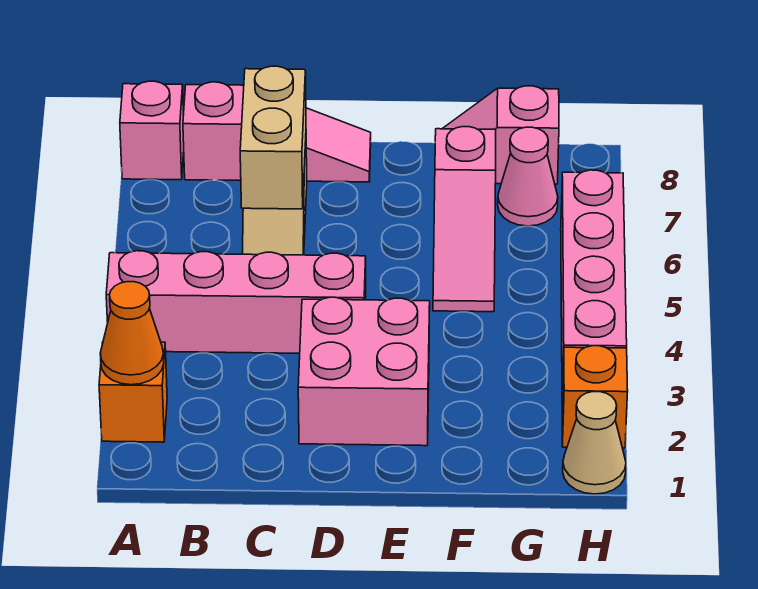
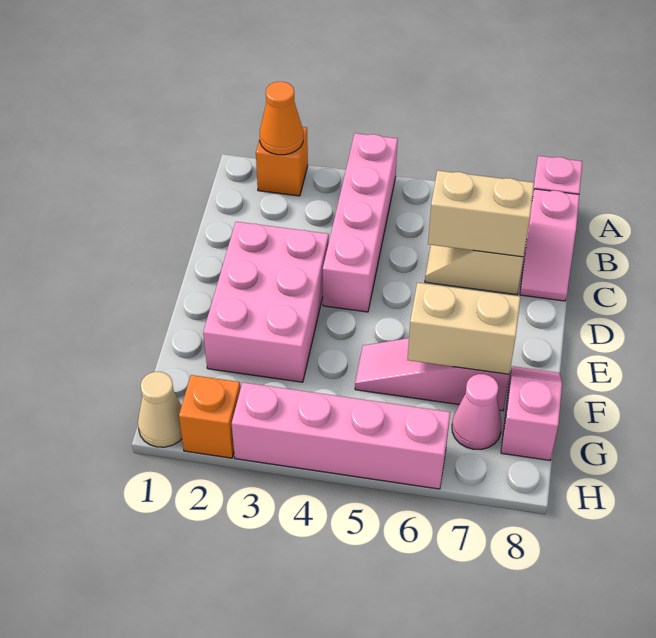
pink slope B8:D8 level 1 top B -> pink slope B8:C8 level 1 top B
pink brick D2:E3 level 1 -> pink brick D2:F3 level 1
none -> tan brick F6:F7 level 2

